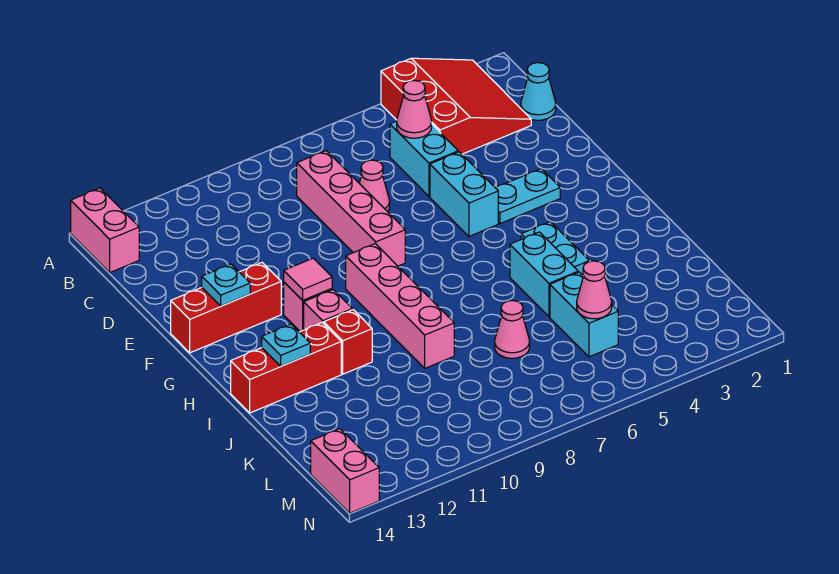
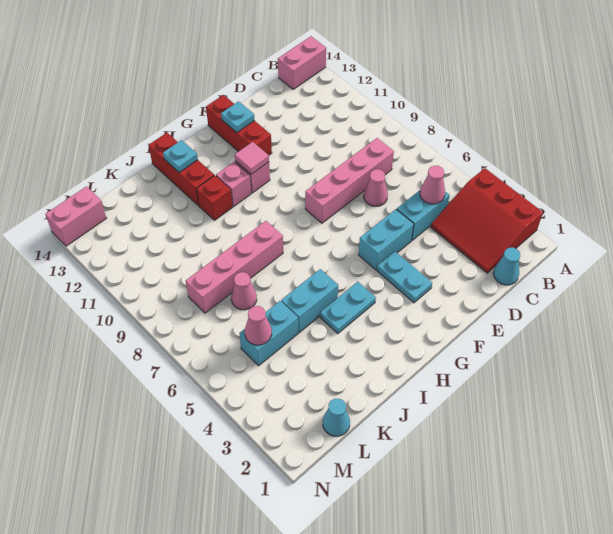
red slope A2:C4 level 1 top 4 -> red slope A2:C4 level 1 top A
pink brick G9:J9 level 1 -> pink brick I8:L8 level 1
none -> cyan cone L1 level 1

